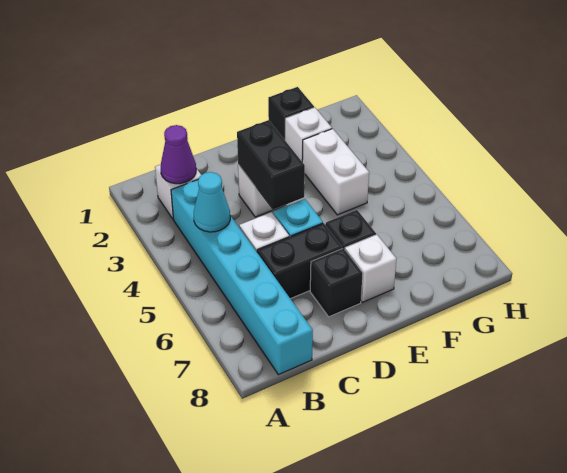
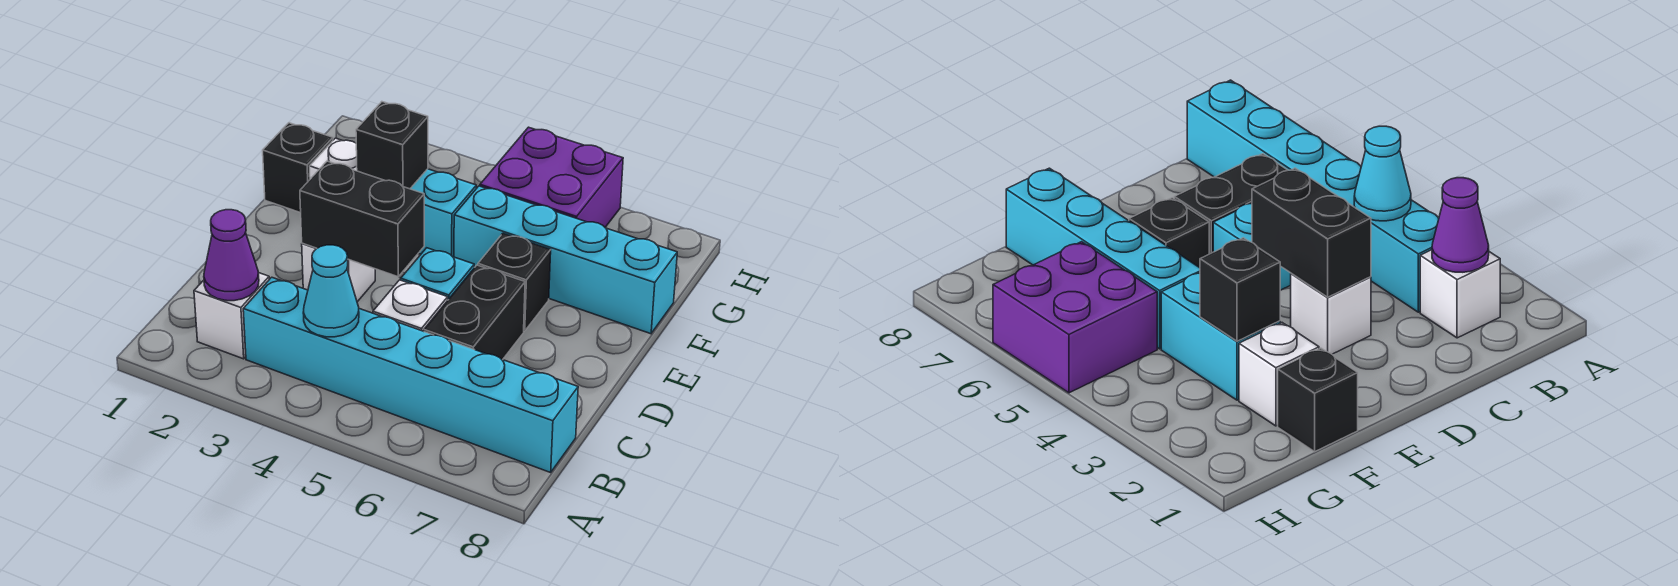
black brick D7 level 1 -> black brick F3 level 2
white brick E7 level 1 -> none
white brick F3:F4 level 1 -> cyan brick F3:F4 level 1
none -> cyan brick F5:F8 level 1
none -> purple brick G5:H6 level 1

